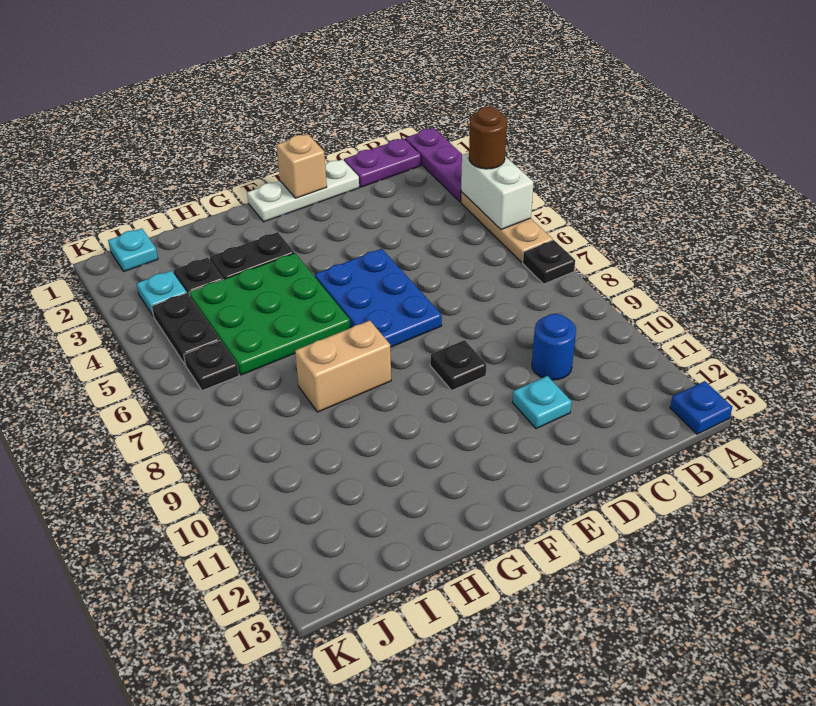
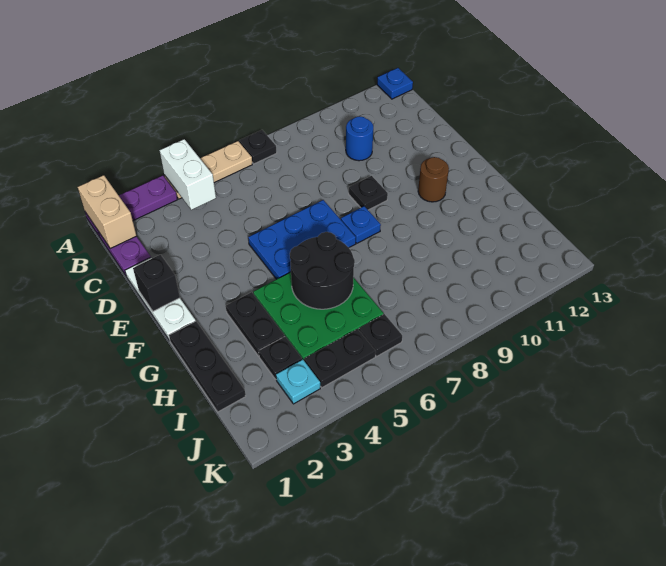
white brick A4:A5 level 2 -> white brick A4:B4 level 2
brown round brick A4 level 3 -> brown round brick F11 level 1
cyan plate D11 level 1 -> none
tan brick E1 level 2 -> black brick E1 level 2
none -> blue plate F8 level 1
none -> black plate G1:I1 level 1
none -> black round brick G5:H6 level 2
tan brick G8:H8 level 1 -> tan brick A1:B1 level 2
cyan plate J1 level 1 -> none

